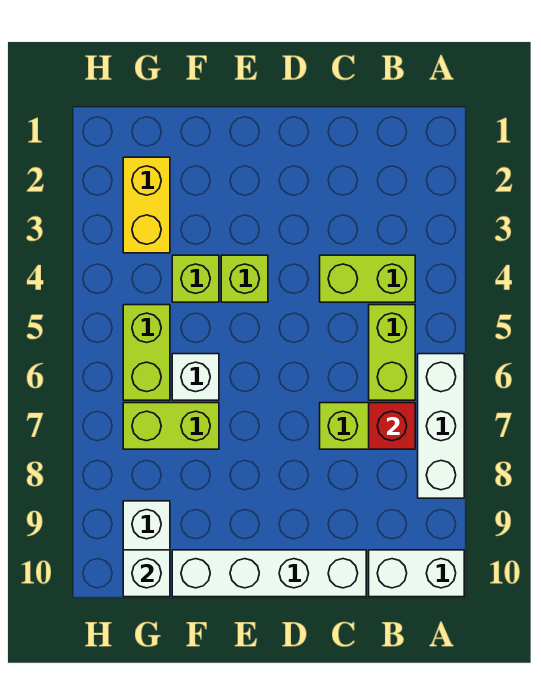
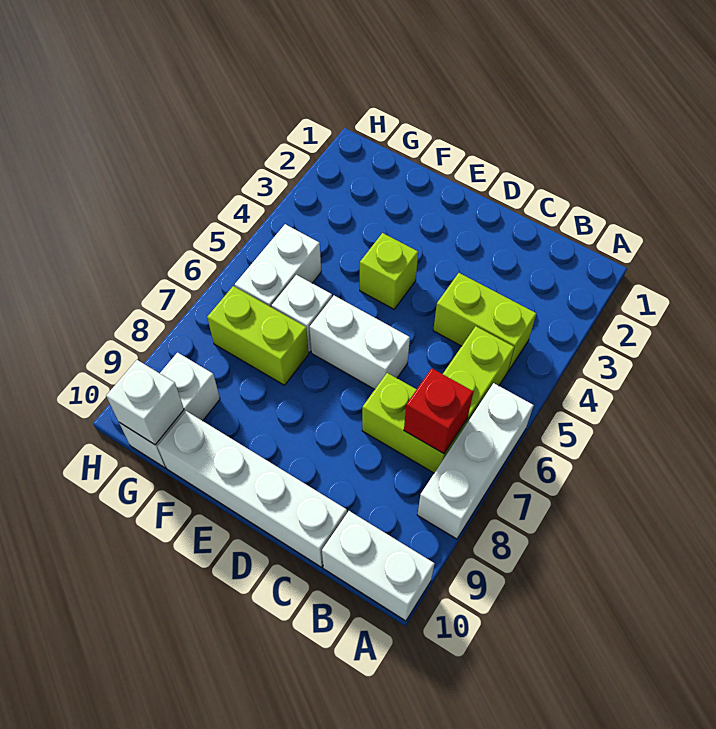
none -> white brick D6:E6 level 1
lime brick F4 level 1 -> none
yellow brick G2:G3 level 1 -> none
lime brick G5:G6 level 1 -> white brick G5:G6 level 1

